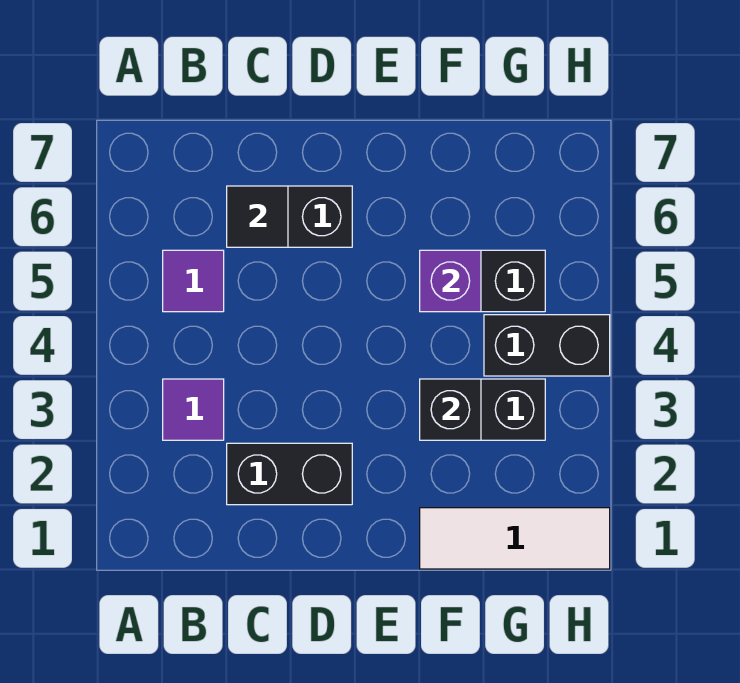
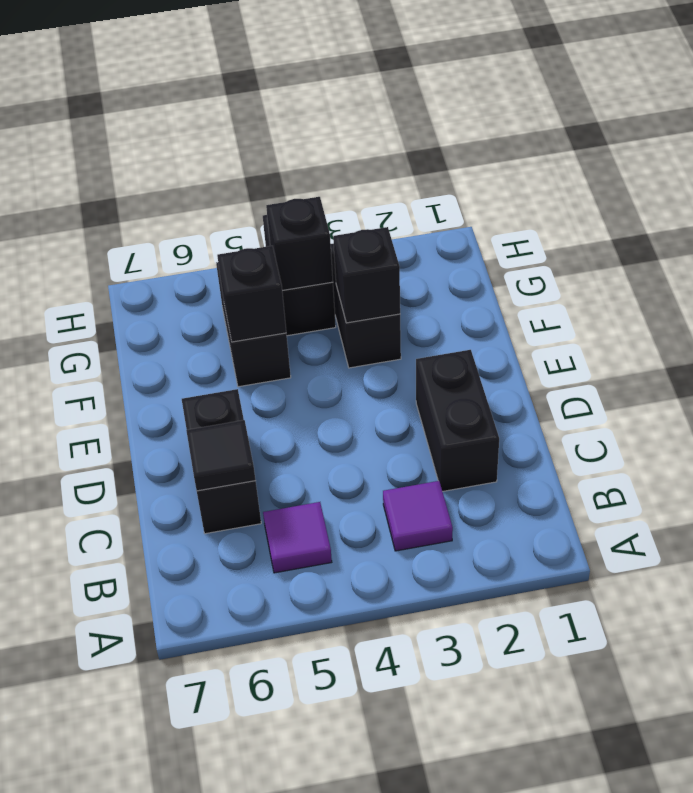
white tile F1:H1 level 1 -> none
purple brick F5 level 2 -> black brick F5 level 2
none -> black brick G4 level 2

